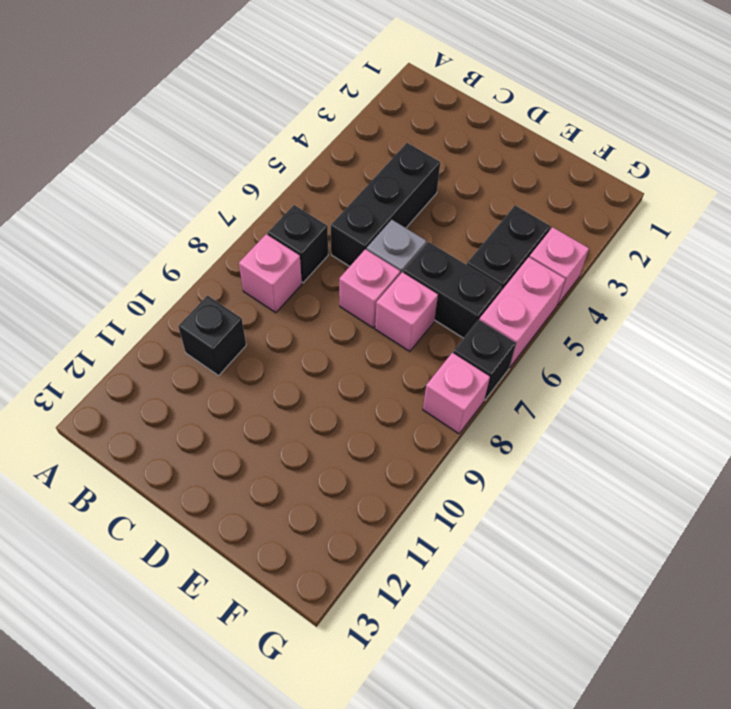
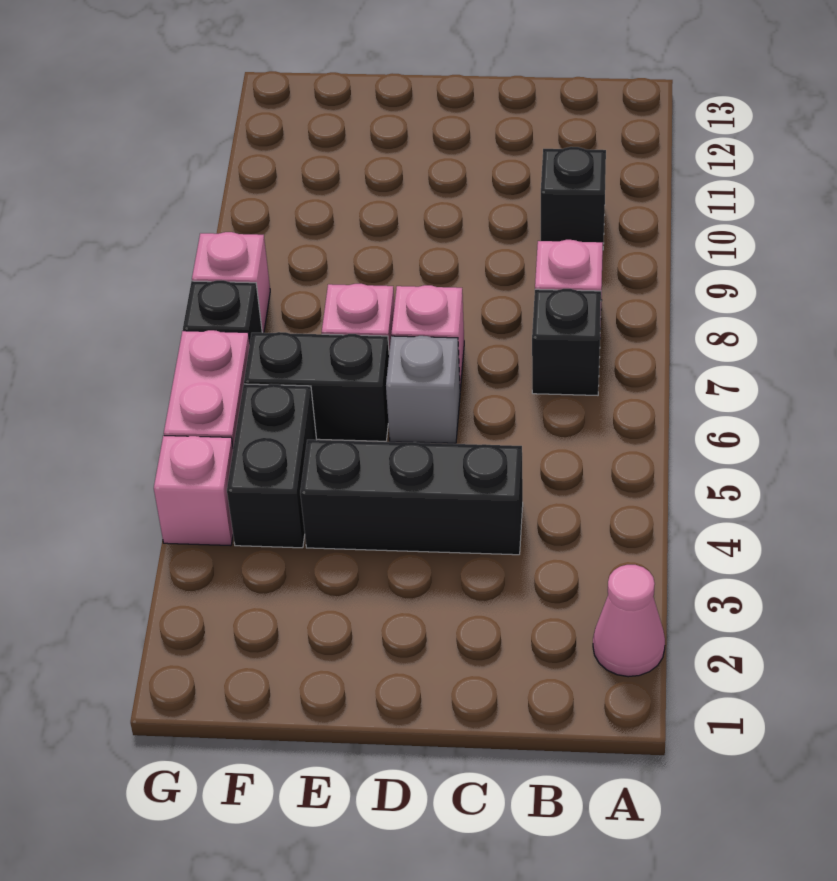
none -> pink cone A2 level 1
black brick C4:C6 level 1 -> black brick C4:E4 level 1

